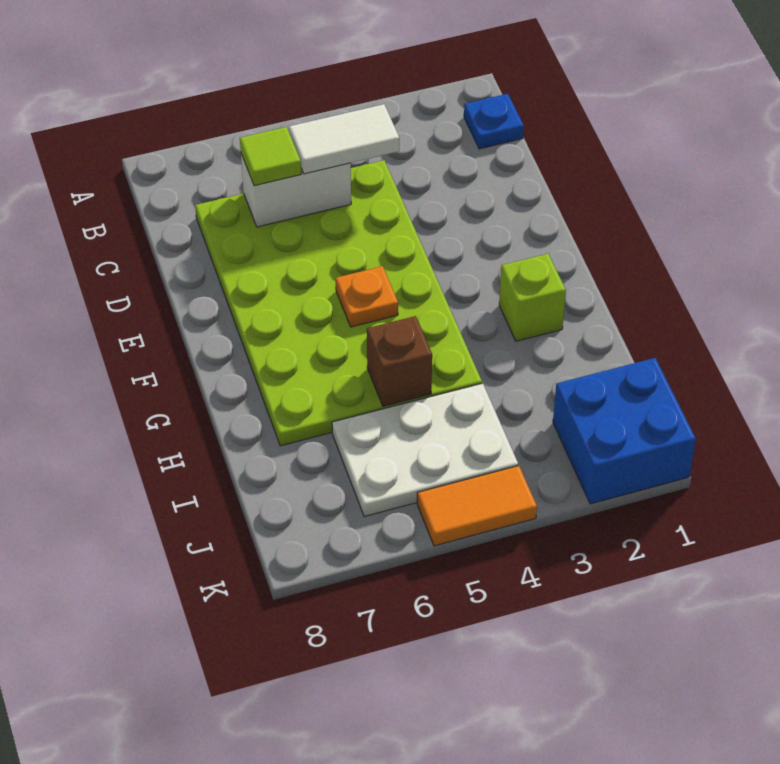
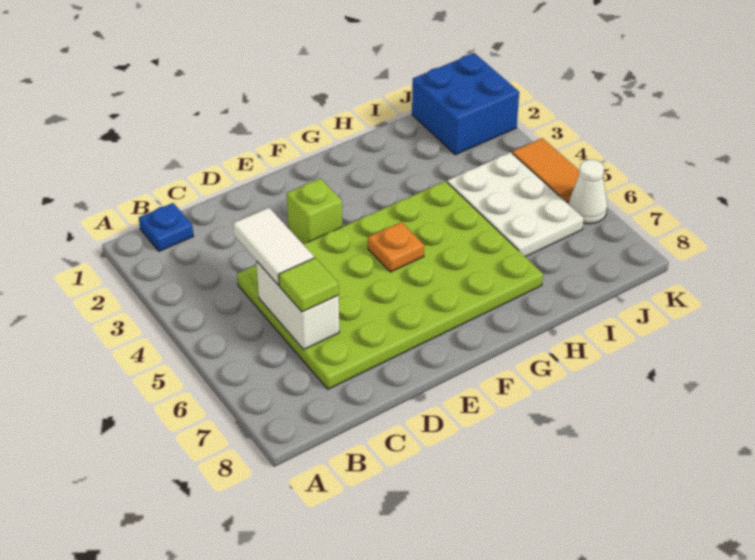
lime brick G2 level 1 -> lime brick E3 level 1
brown brick H5 level 2 -> none
none -> white cone K6 level 1

